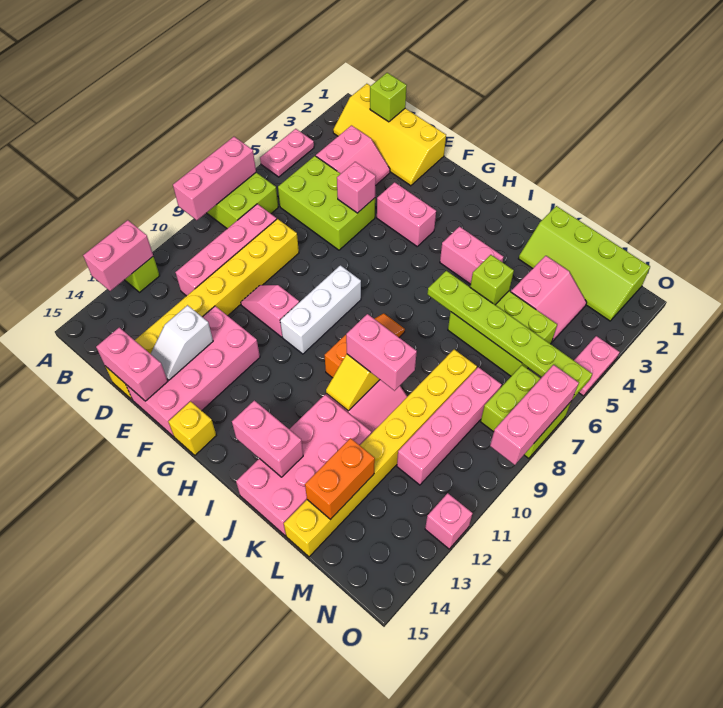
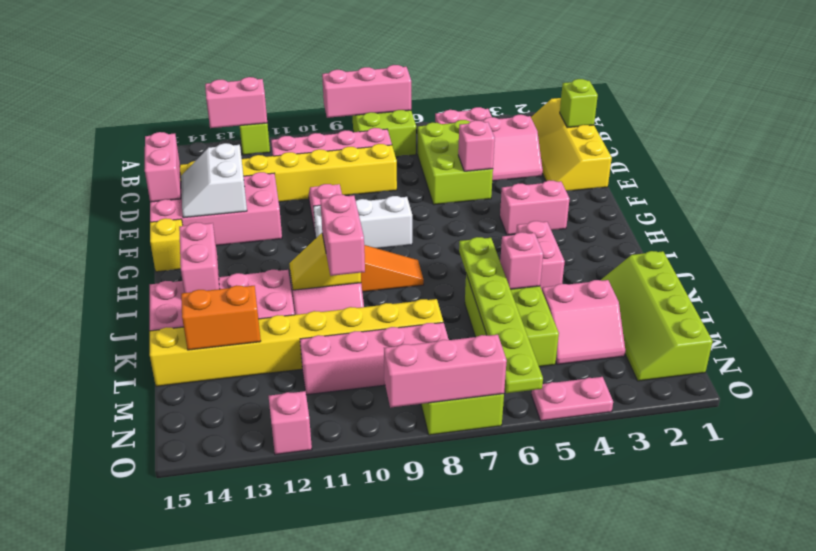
white slope E13:E14 level 2 top 13 -> white slope E13:F14 level 2 top 13
pink brick F4:G4 level 1 -> pink brick G3:G4 level 1
lime brick K5 level 2 -> pink brick K5 level 2

